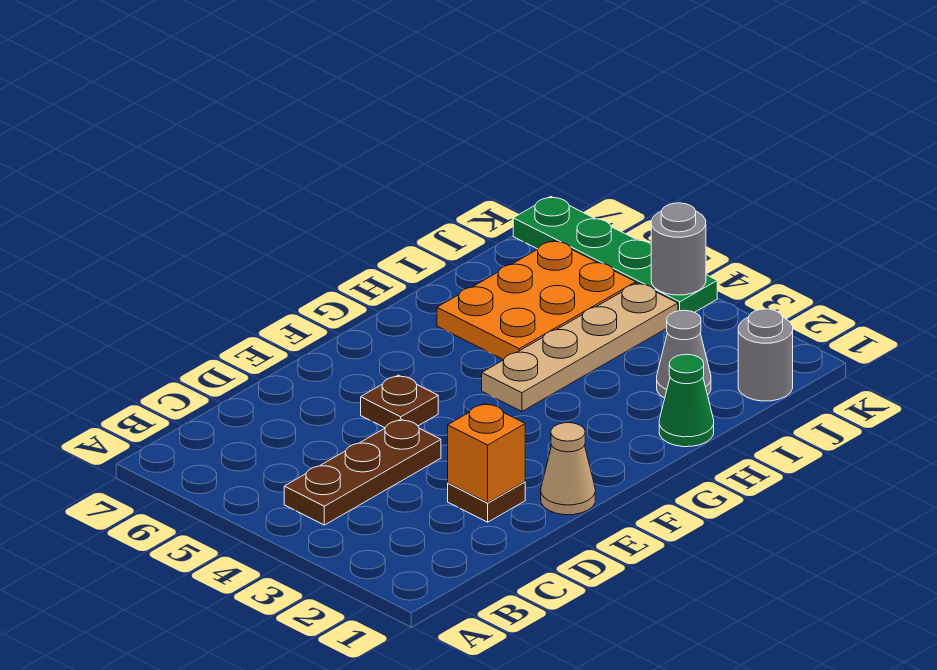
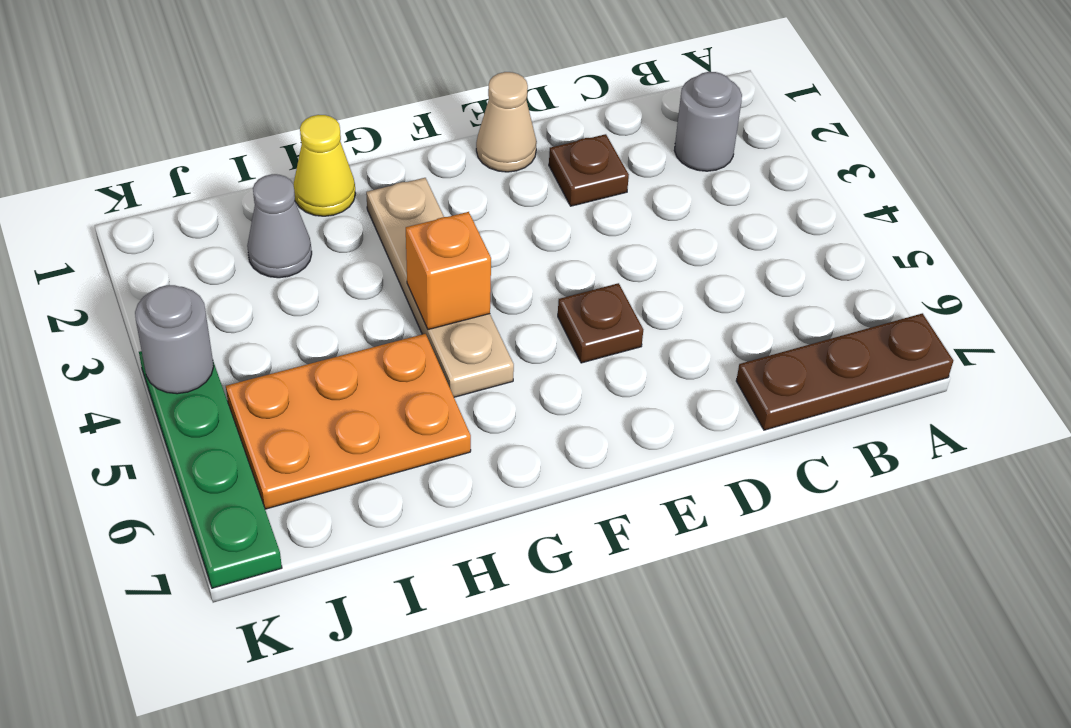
brown plate B4:D4 level 1 -> brown plate A7:C7 level 1
orange brick D2 level 2 -> orange brick G4 level 2
tan plate G4:J4 level 1 -> tan plate G2:G5 level 1
green cone H1 level 1 -> yellow cone H1 level 1
grey round brick J1 level 1 -> grey round brick B2 level 1

